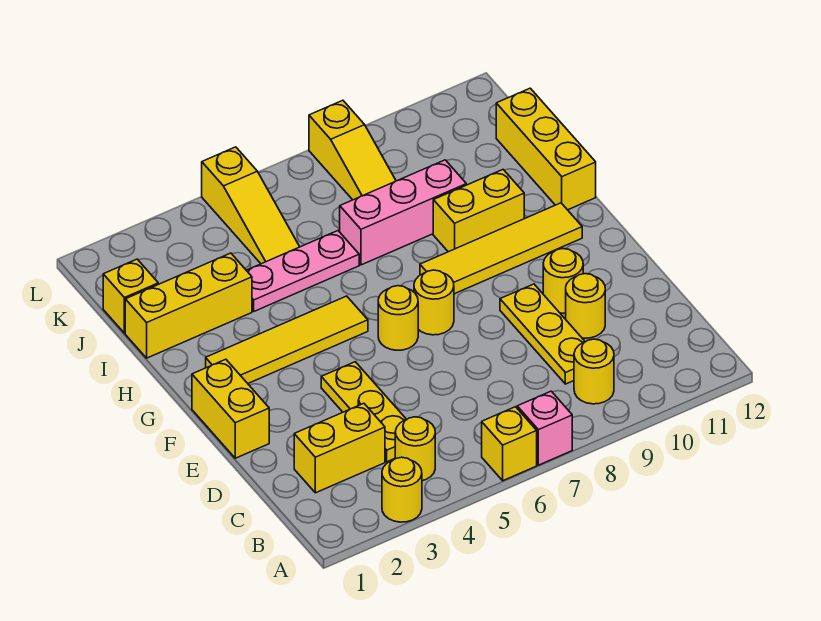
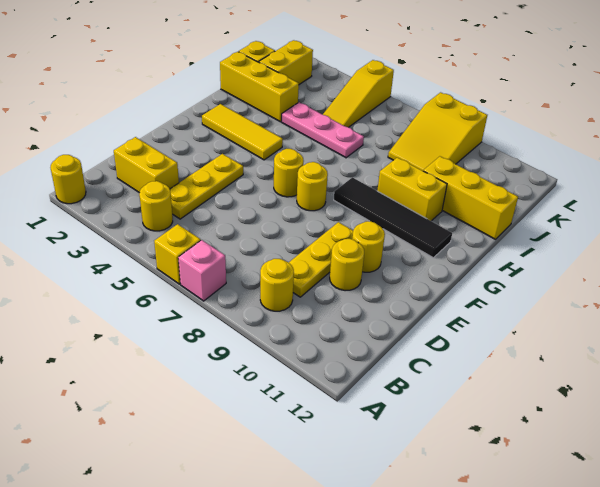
yellow round brick A3 level 1 -> yellow round brick A1 level 1
yellow brick E1:F1 level 1 -> yellow brick J2:K2 level 1
yellow tile G2:G5 level 1 -> yellow tile G2:G4 level 1
yellow tile G8:G11 level 1 -> black tile G8:G11 level 1
yellow brick H12:J12 level 1 -> yellow brick I10:I12 level 1
pink brick I7:I9 level 1 -> none
yellow slope J8:L8 level 1 top L -> yellow slope J8:L9 level 1 top L

